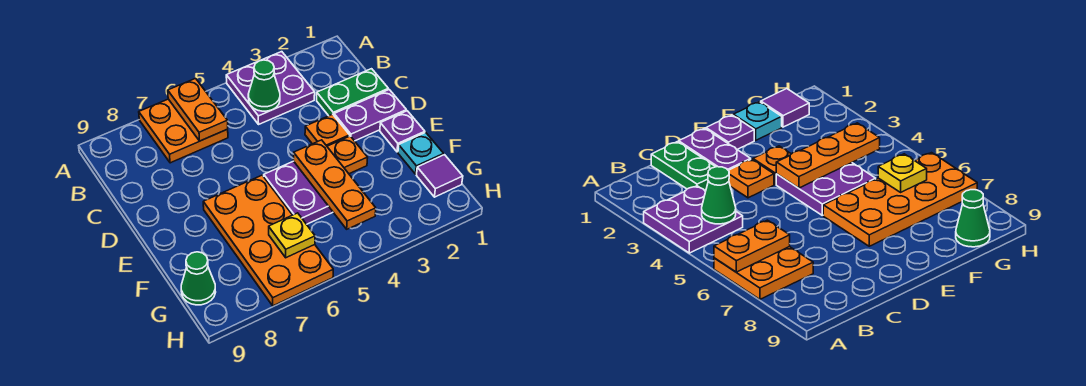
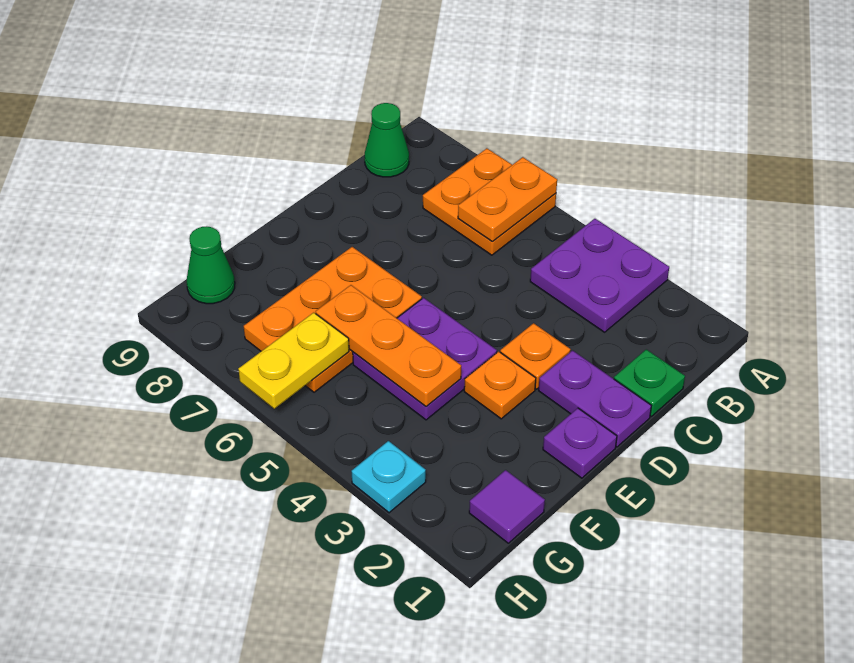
green cone B4 level 2 -> green cone B9 level 1
green plate C1:C2 level 1 -> green plate C1 level 1
orange plate E4:G4 level 2 -> orange plate F4:F6 level 2
orange plate E6:H7 level 1 -> orange plate E6:G7 level 1
cyan plate F1 level 1 -> cyan plate H3 level 1
yellow plate G6 level 2 -> yellow plate G6:H6 level 2

